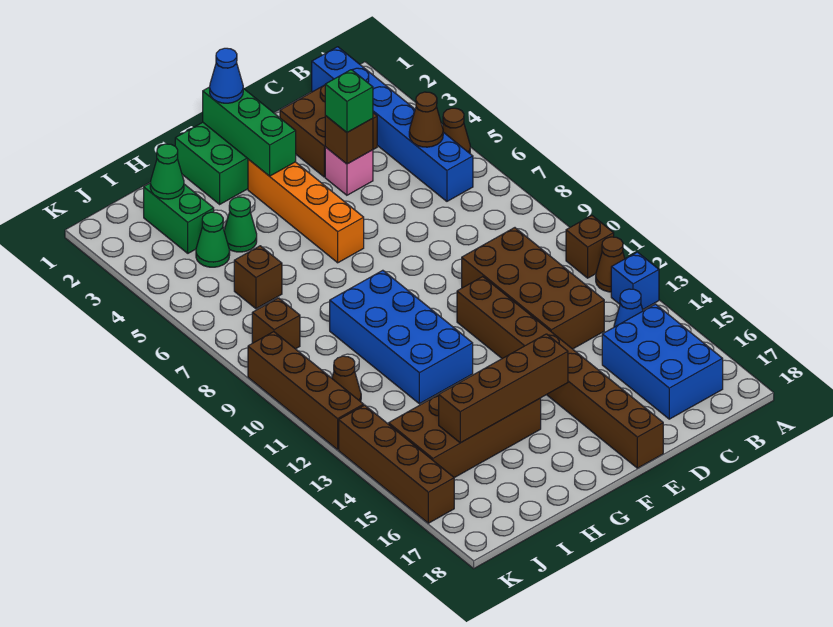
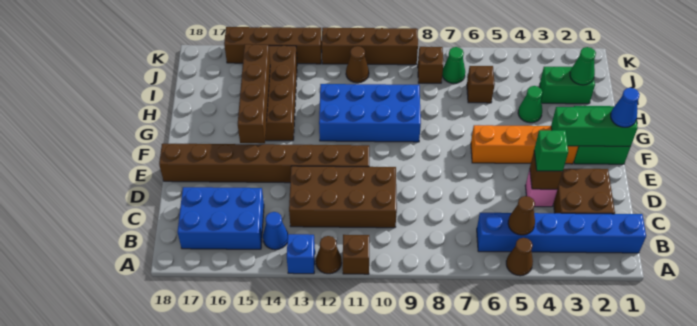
green cone I4 level 1 -> green cone J7 level 1

